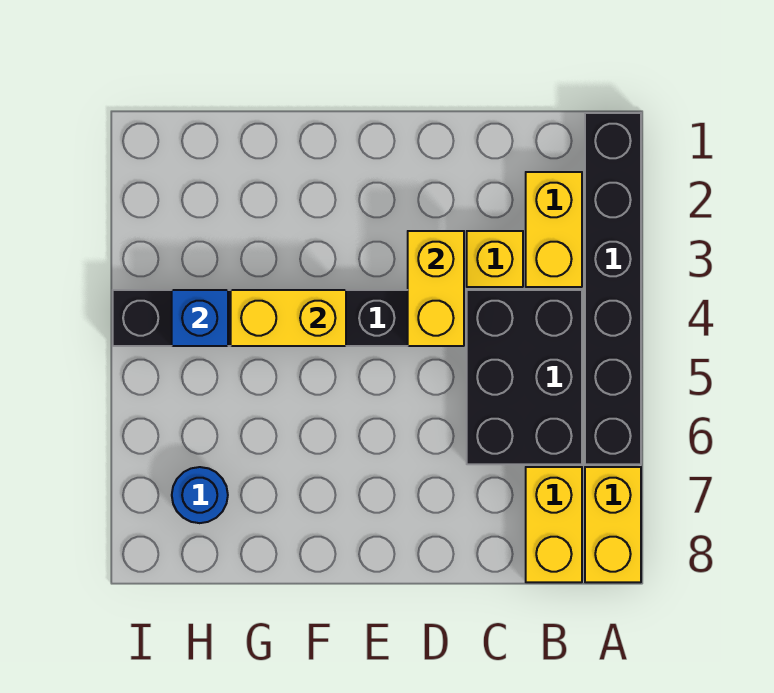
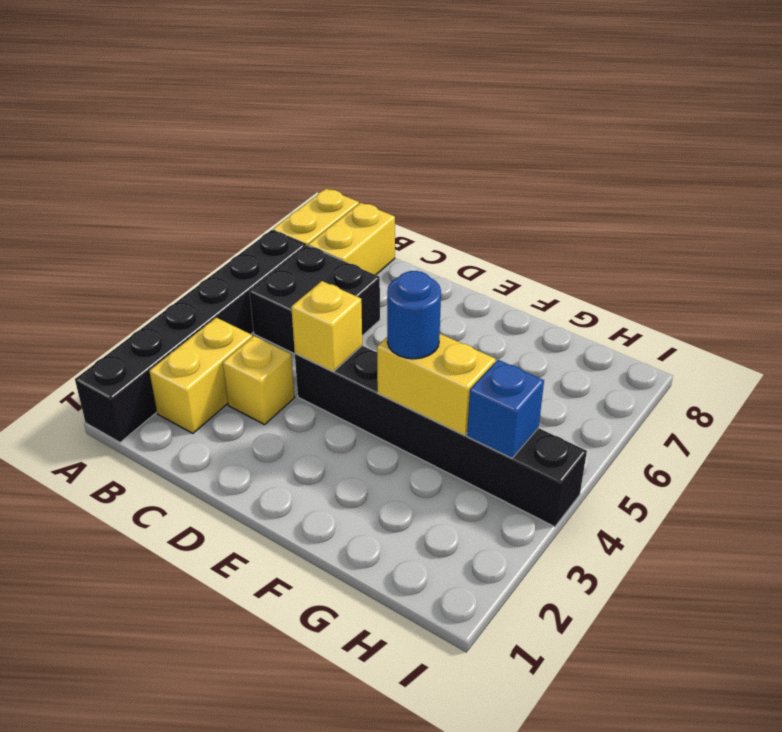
black brick B4:C6 level 1 -> black brick B5:C6 level 1
yellow brick D3:D4 level 2 -> yellow brick D4 level 2
blue round brick H7 level 1 -> blue round brick F4 level 3

